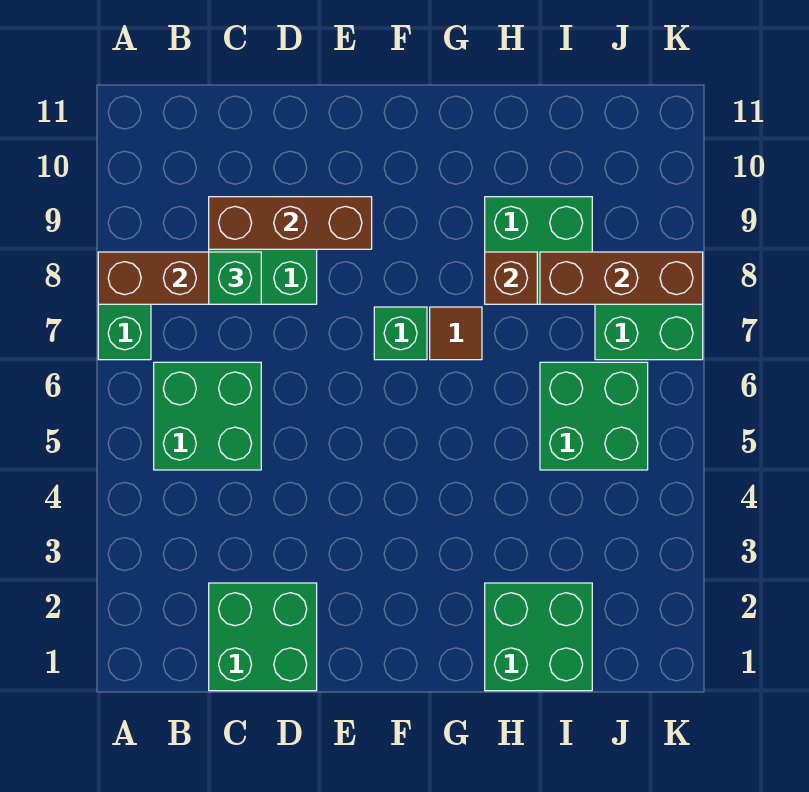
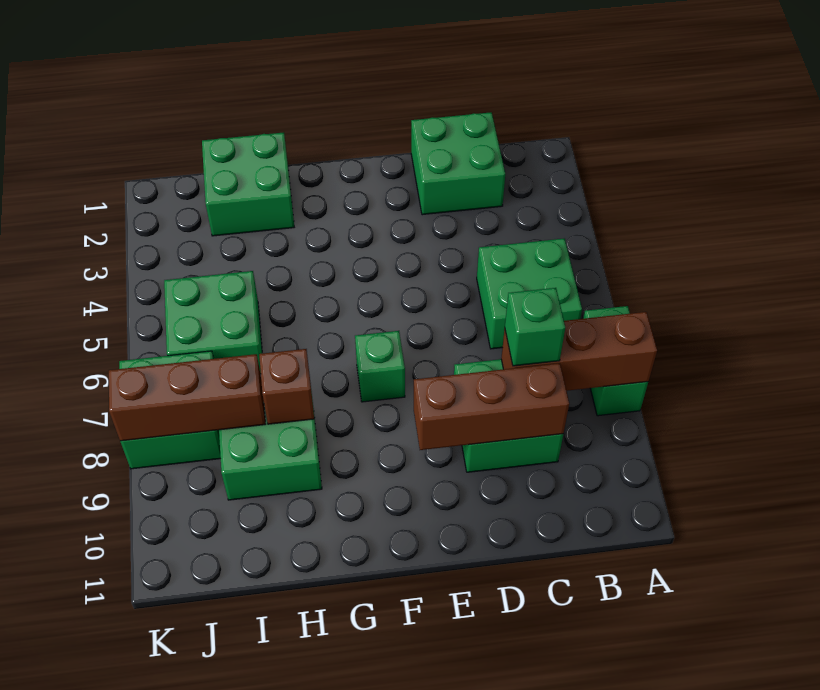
brown tile G7 level 1 -> none

